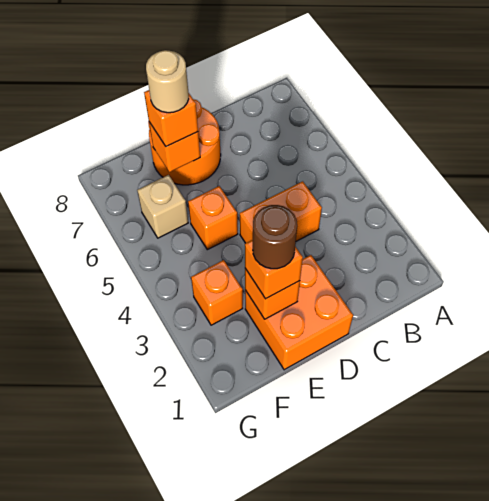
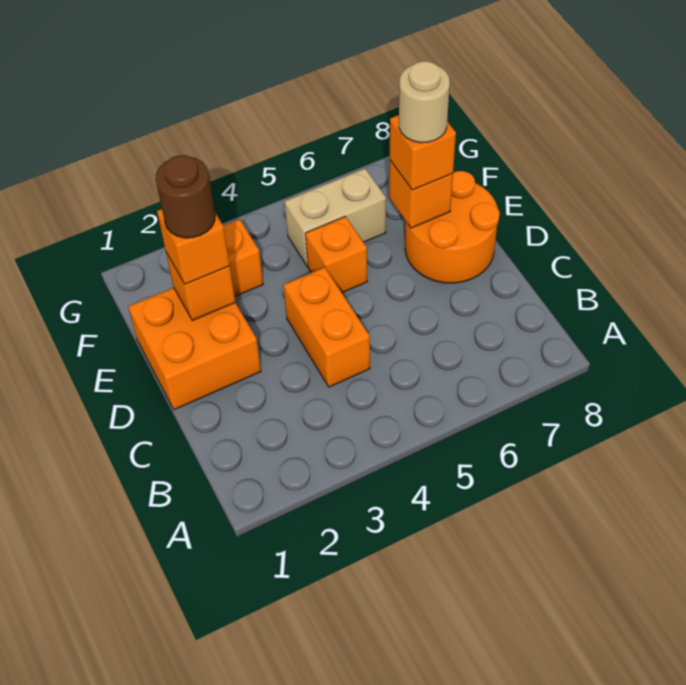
tan brick F6 level 1 -> tan brick F5:F6 level 1

